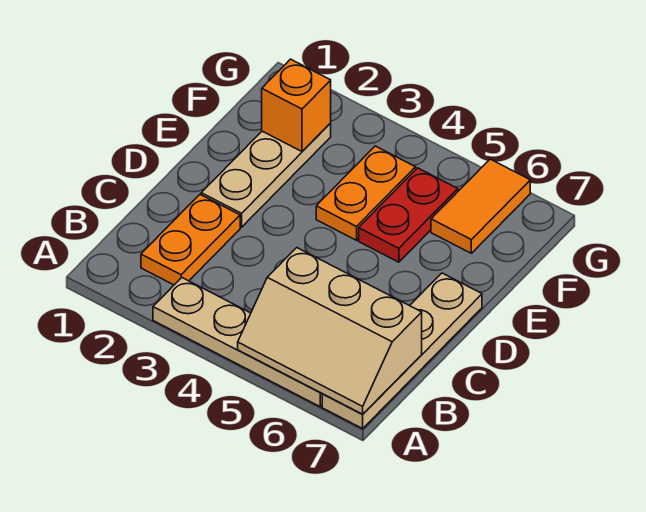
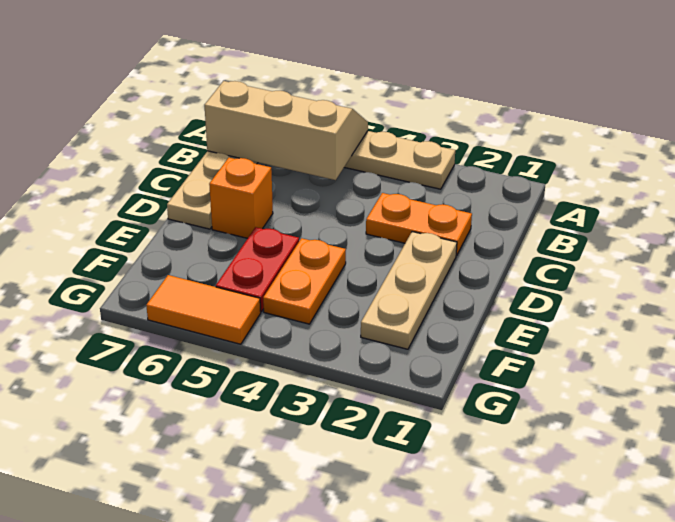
orange plate B2:C2 level 1 -> orange plate C2:C3 level 1
orange brick F2 level 2 -> orange brick D6 level 1
orange tile F6:G6 level 1 -> orange tile G5:G6 level 1

